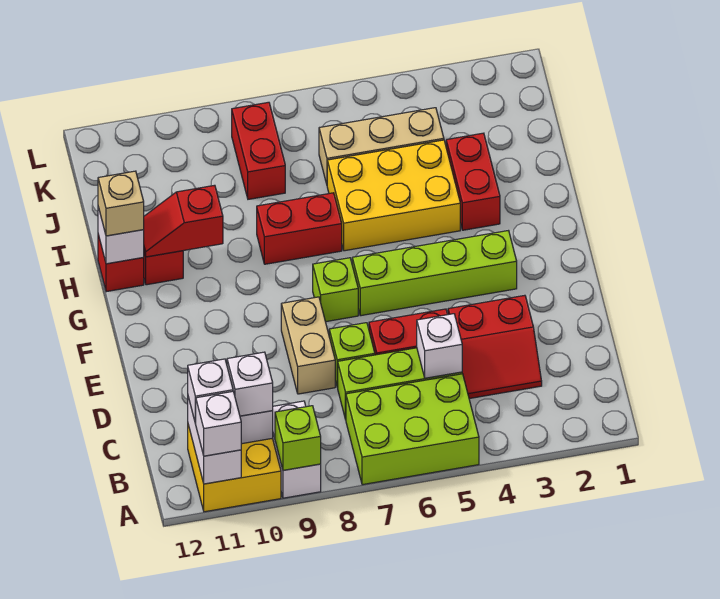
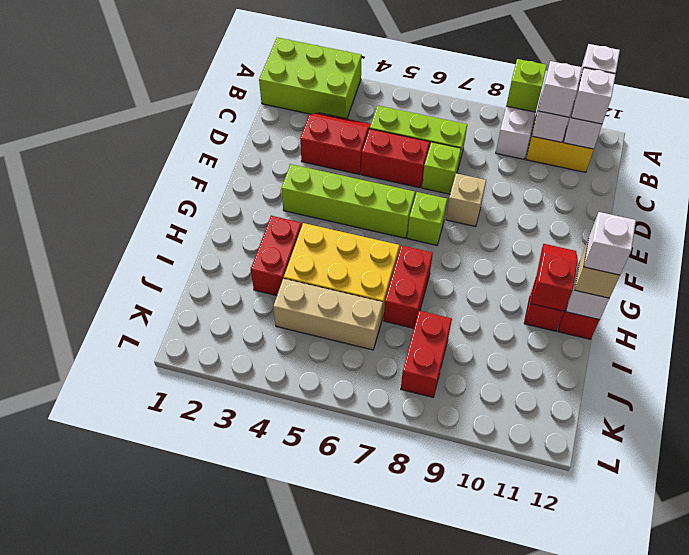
lime brick A5:B7 level 1 -> lime brick A1:B3 level 1
white brick C5 level 2 -> white brick H12 level 4
tan brick D8:E8 level 1 -> tan brick E8 level 1
red brick H7:H8 level 1 -> red brick H7:I7 level 1
red slope H10:H11 level 2 top 10 -> red slope G11:H11 level 2 top H

